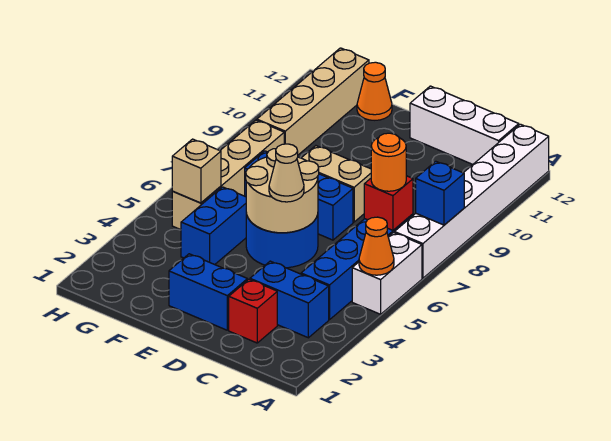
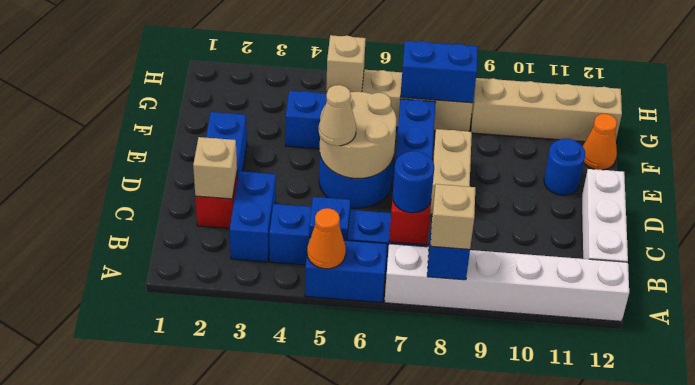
white brick A5:A6 level 1 -> blue brick A5:A6 level 1
none -> tan brick A8 level 3
none -> blue plate B5 level 2
orange round brick B7 level 3 -> blue round brick B7 level 3
none -> tan brick C2 level 2
none -> blue round brick E11 level 1
none -> blue brick G7:G8 level 2

